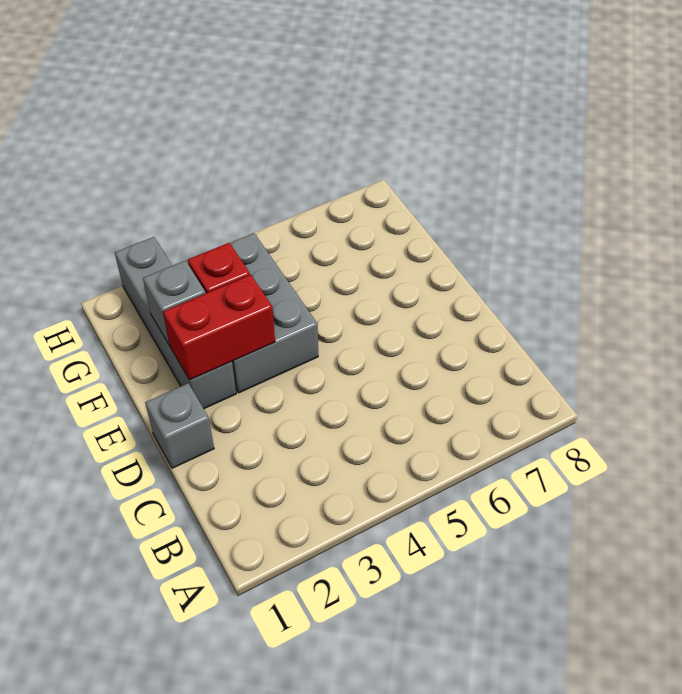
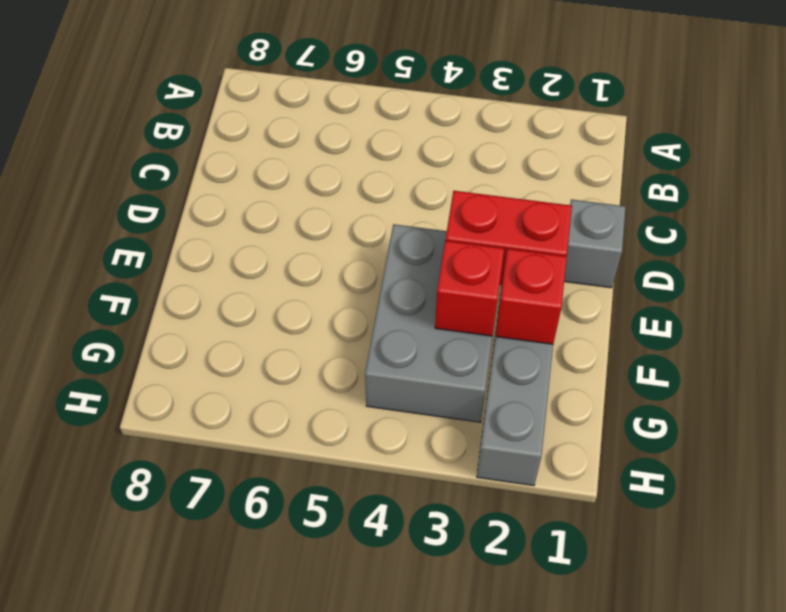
grey brick F2 level 2 -> red brick F2 level 2

